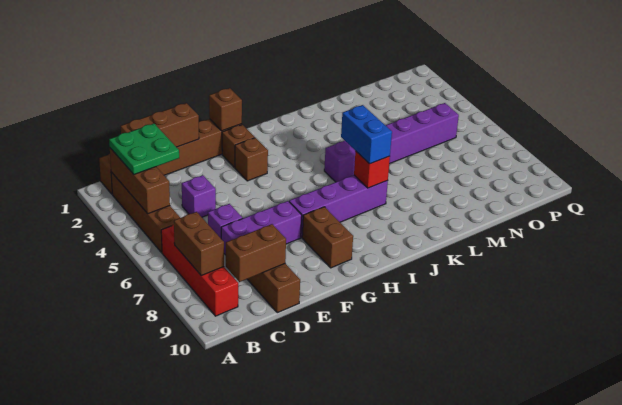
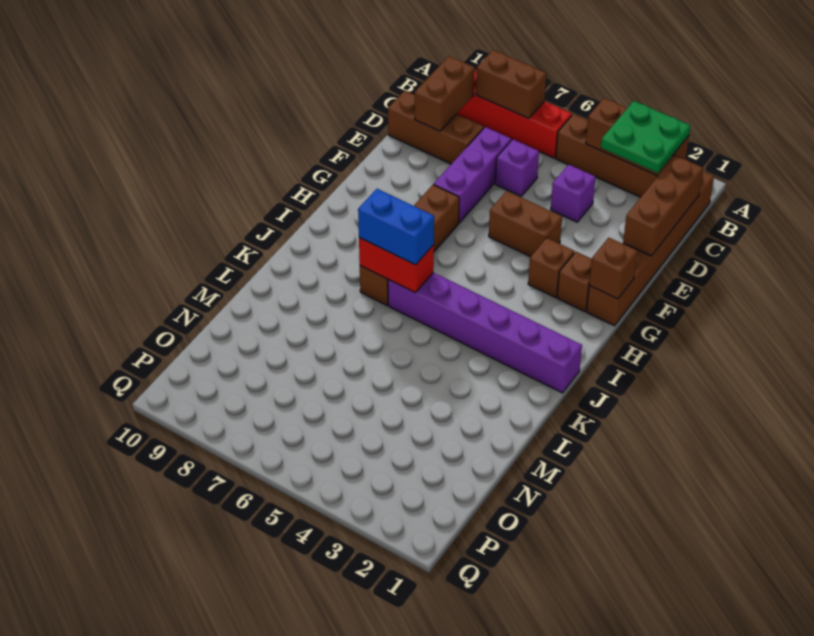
purple brick G7:J7 level 1 -> brown brick G7:J7 level 1
brown brick G8:G9 level 1 -> brown brick F4:F5 level 1
purple brick J5:O5 level 1 -> purple brick J1:J6 level 1
red brick J7 level 2 -> red brick J6:J7 level 2

